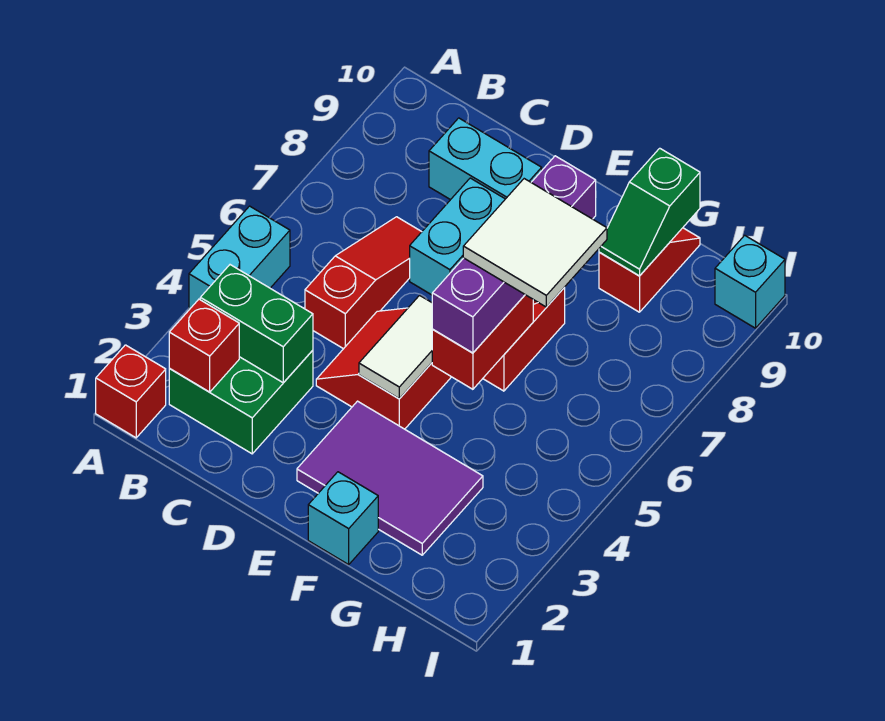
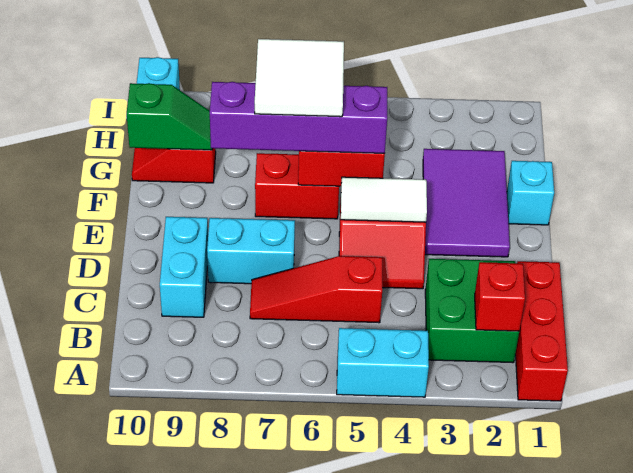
red brick A1 level 1 -> red brick A1:C1 level 1
green brick B3:C3 level 2 -> none

